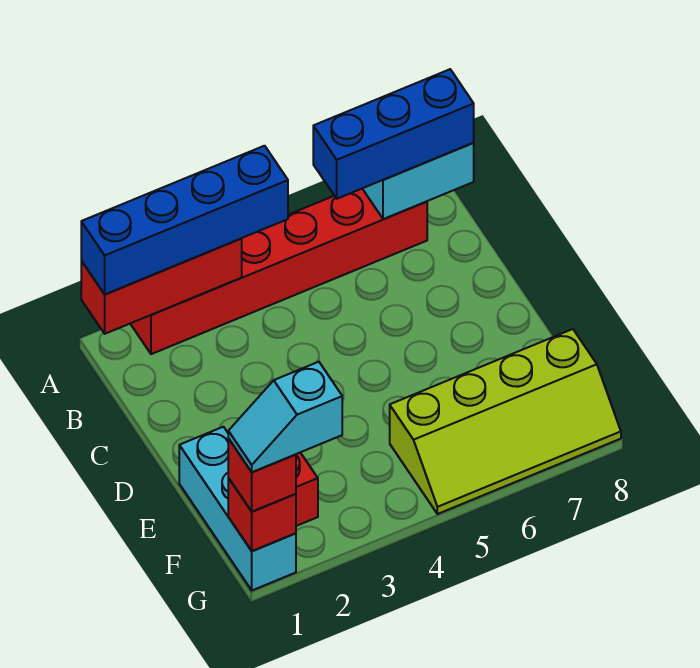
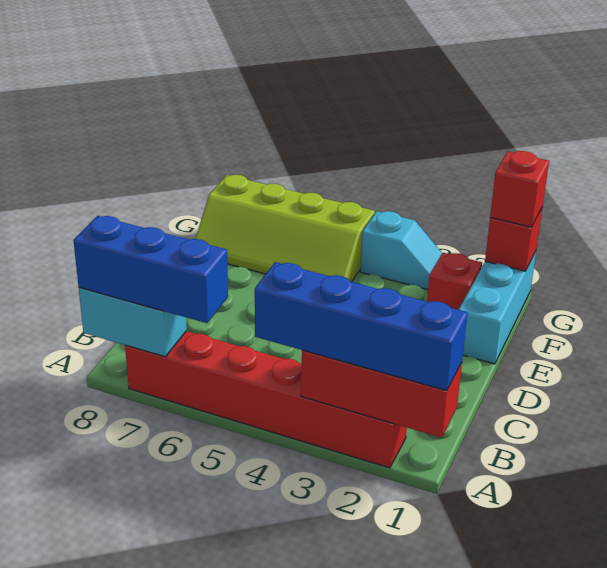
lime slope F5:G8 level 1 top F -> lime slope F5:G8 level 1 top G
cyan slope G1:G2 level 4 top 2 -> cyan slope G3:G4 level 1 top 4

